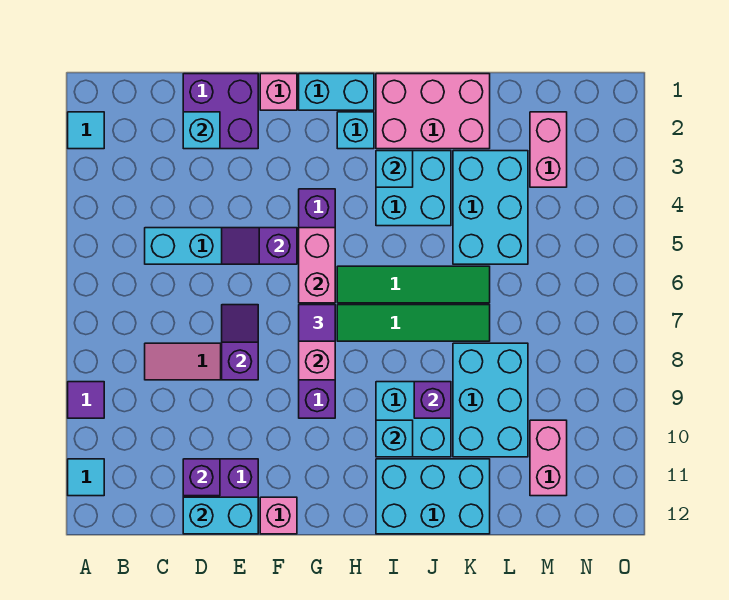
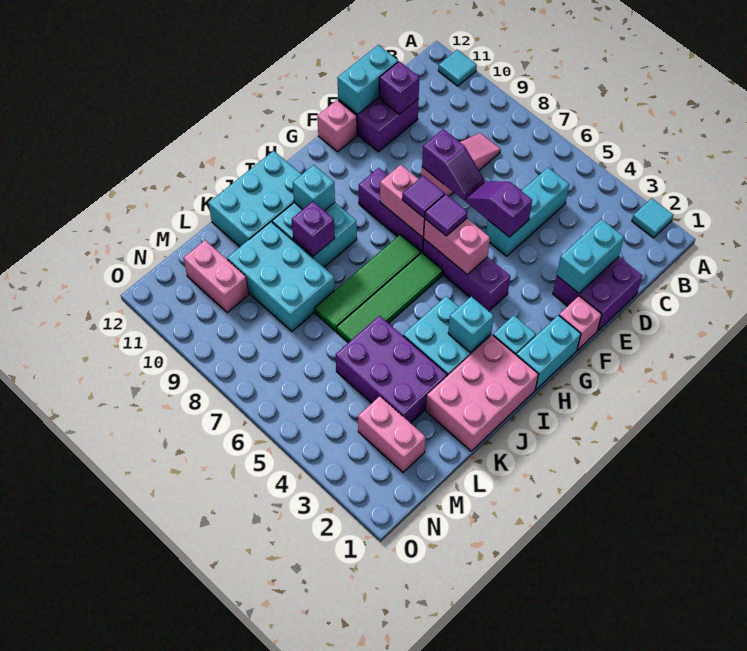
purple tile A9 level 1 -> purple tile G6 level 3
cyan brick D2 level 2 -> cyan brick D2:E2 level 2
purple slope E5:F5 level 2 top F -> purple slope E5:E6 level 2 top 5
cyan brick K3:L5 level 1 -> purple brick K3:L5 level 1

